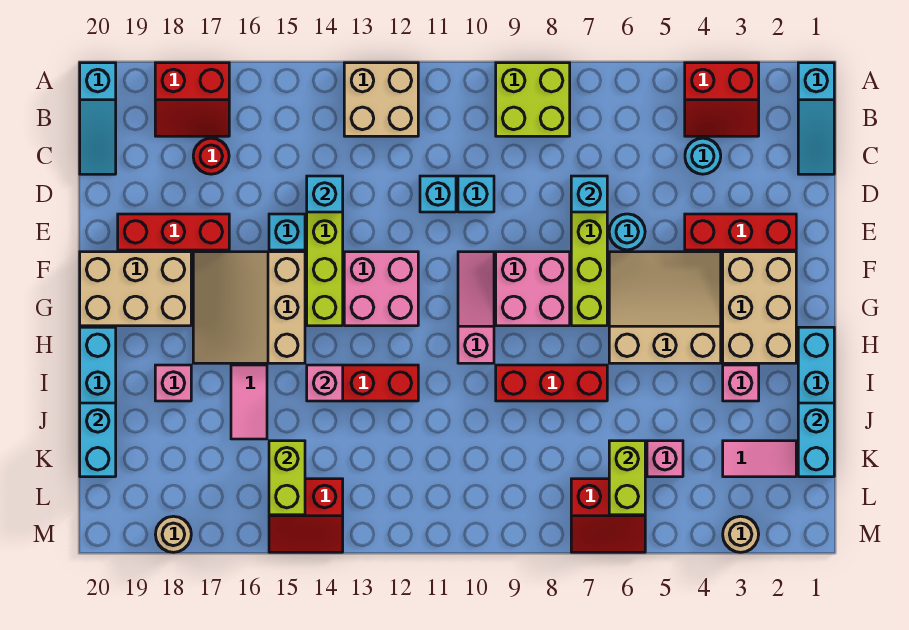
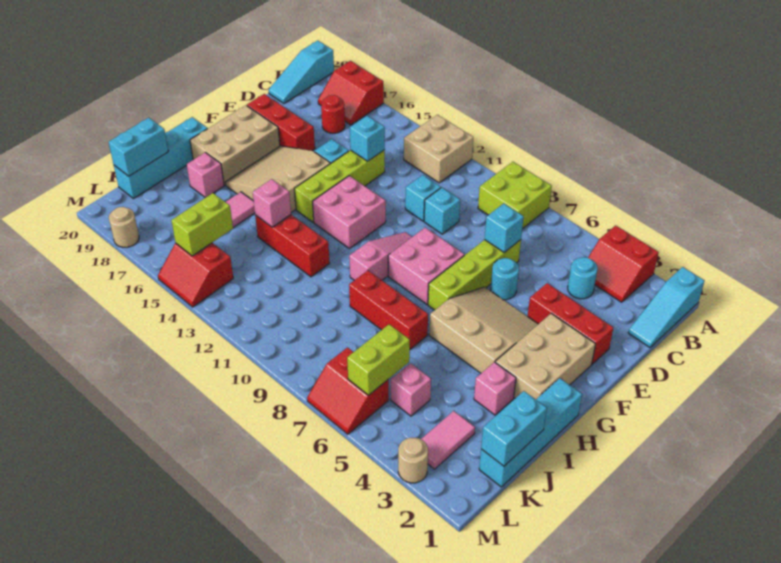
tan brick F18:G20 level 1 -> tan brick F18:H19 level 1
pink tile K2:K3 level 1 -> pink tile K3:L3 level 1

